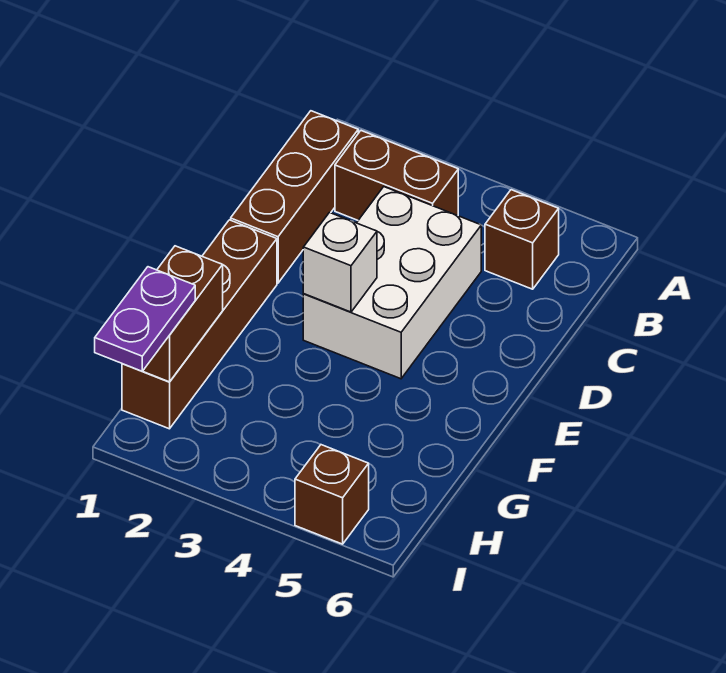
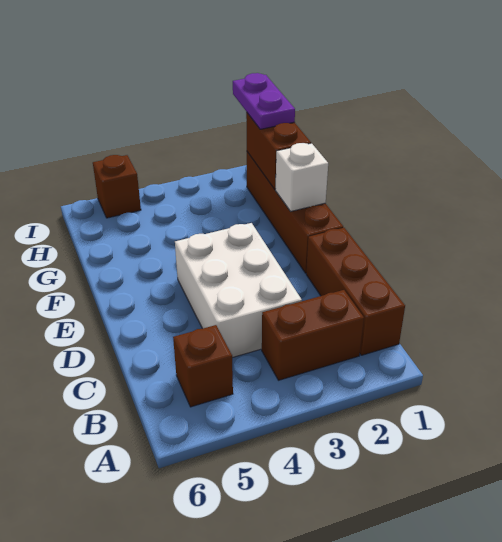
white brick E3 level 2 -> white brick F1 level 2

